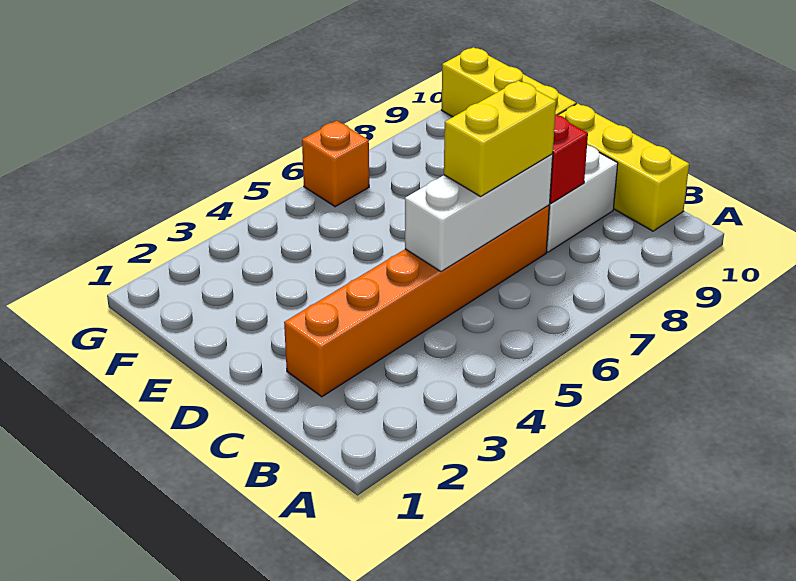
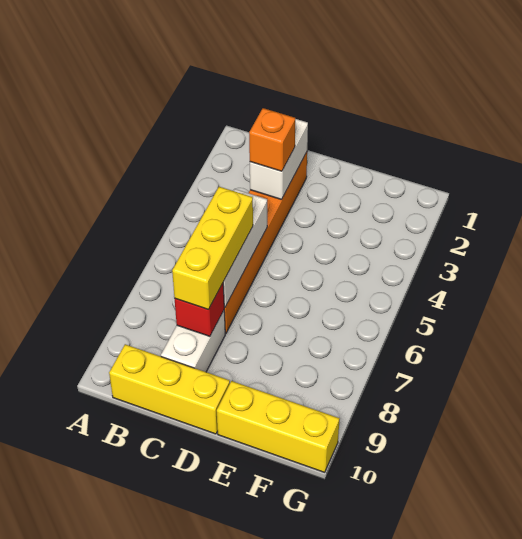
none -> white brick C2:C3 level 2
yellow brick C6:C7 level 3 -> yellow brick C6:C8 level 3
orange brick G6 level 1 -> orange brick C3 level 3

